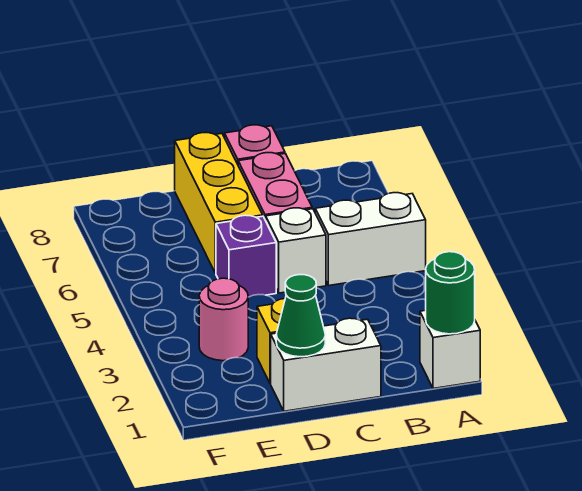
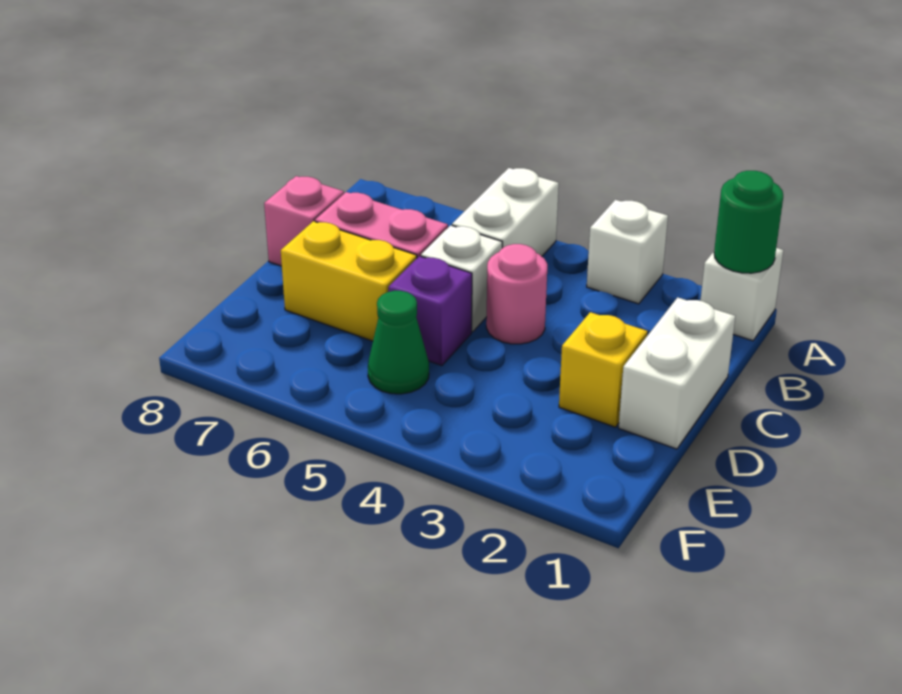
none -> white brick A3 level 1
green cone D1 level 2 -> green cone E5 level 1
yellow brick D6:D8 level 1 -> yellow brick D6:D7 level 1
pink round brick E3 level 1 -> pink round brick C4 level 1

